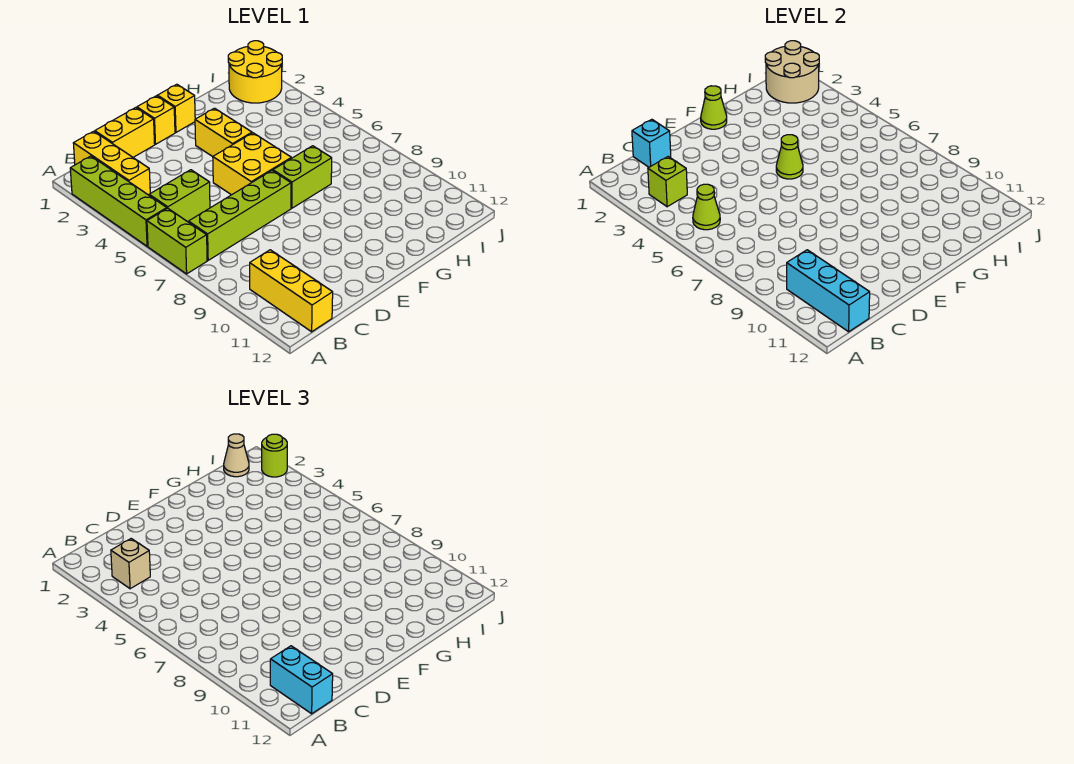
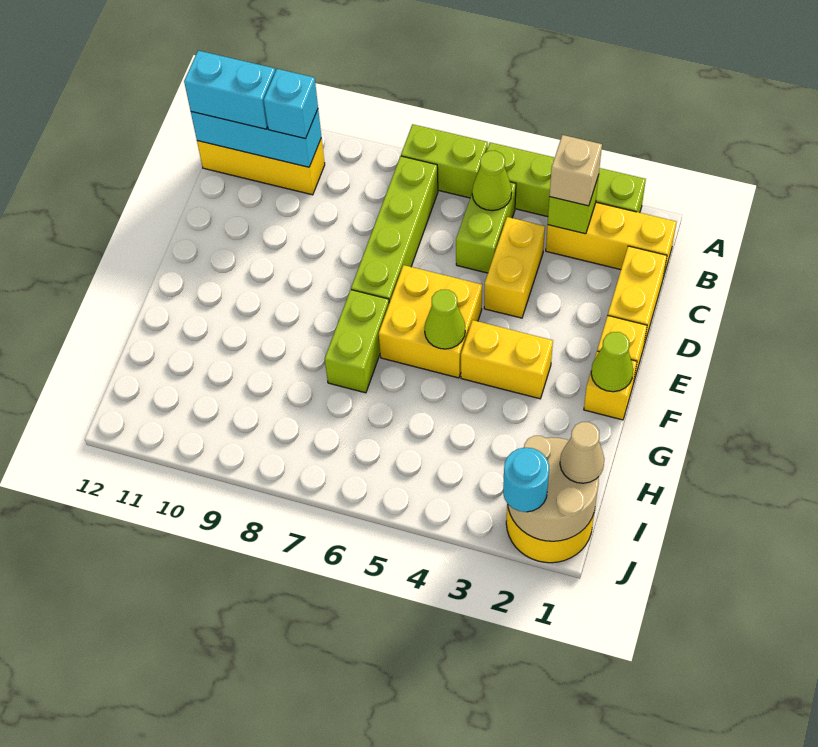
cyan brick C1 level 2 -> cyan brick B10 level 3
none -> yellow brick C4:D4 level 1
lime round brick J2 level 3 -> cyan round brick J2 level 3

